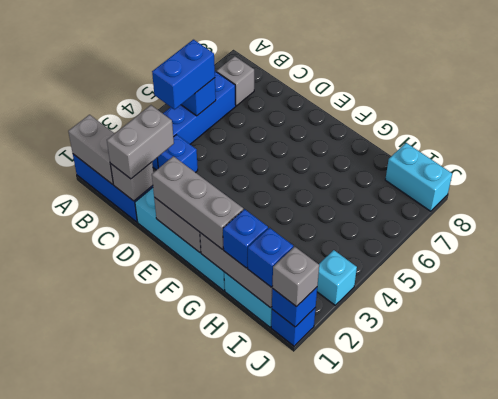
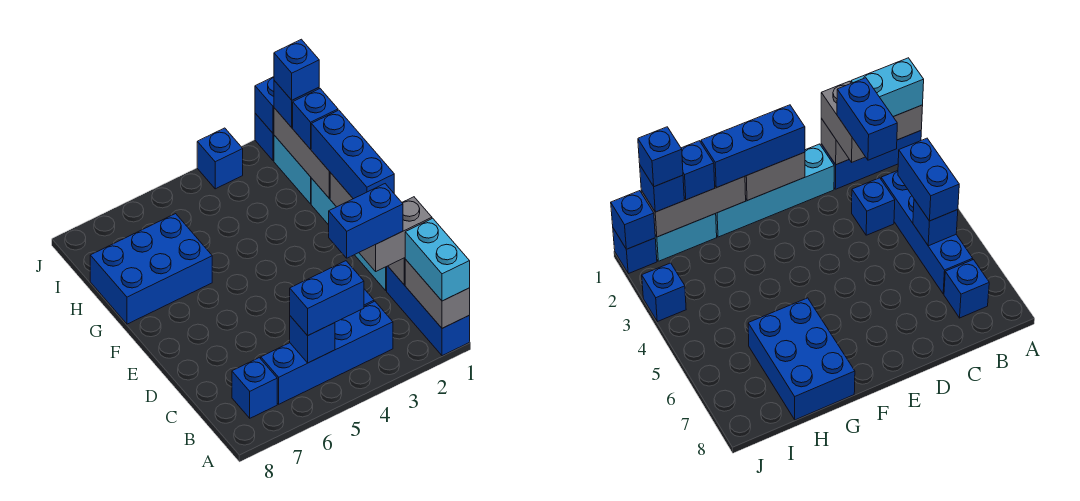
grey brick B7 level 1 -> blue brick B7 level 1
none -> blue brick C2:C3 level 4
grey brick E1:G1 level 3 -> blue brick E1:G1 level 3
none -> blue brick G6:H8 level 1
none -> blue brick I1 level 4
cyan brick I8:J8 level 1 -> cyan brick A1:B1 level 3
grey brick J1 level 3 -> none
cyan brick J3 level 1 -> blue brick J3 level 1

